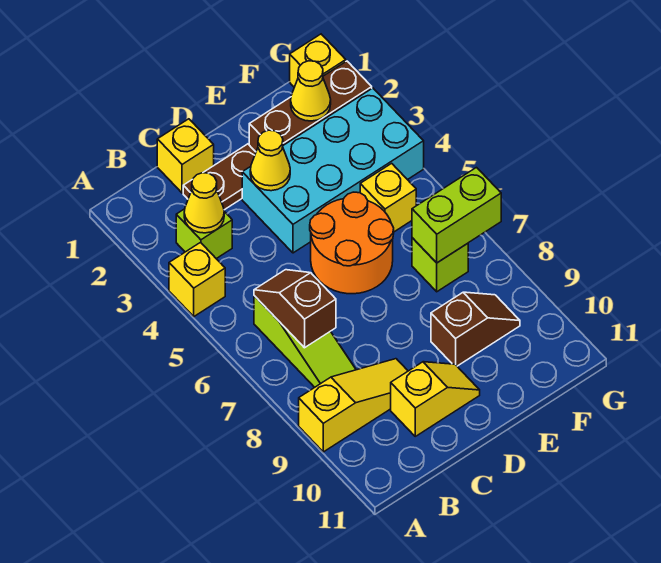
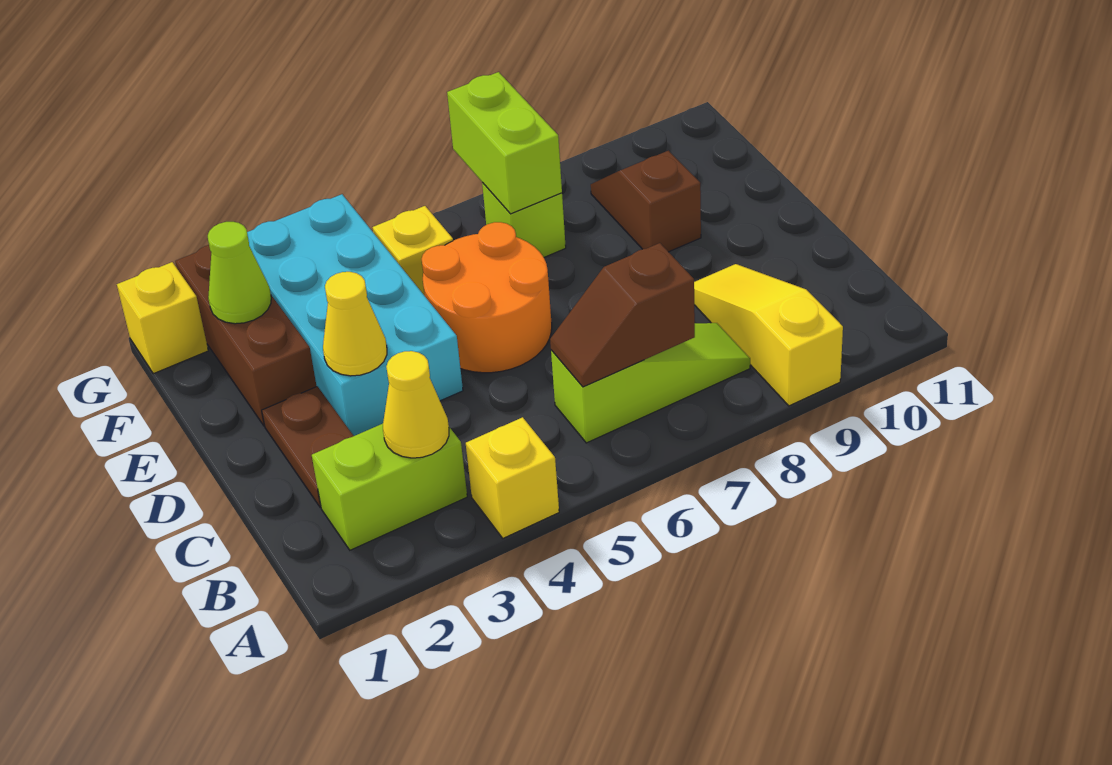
lime brick B3 level 1 -> lime brick B2:B3 level 1
yellow brick C1 level 1 -> none
yellow slope C10:D10 level 1 top C -> none
yellow cone F2 level 2 -> lime cone F2 level 2

